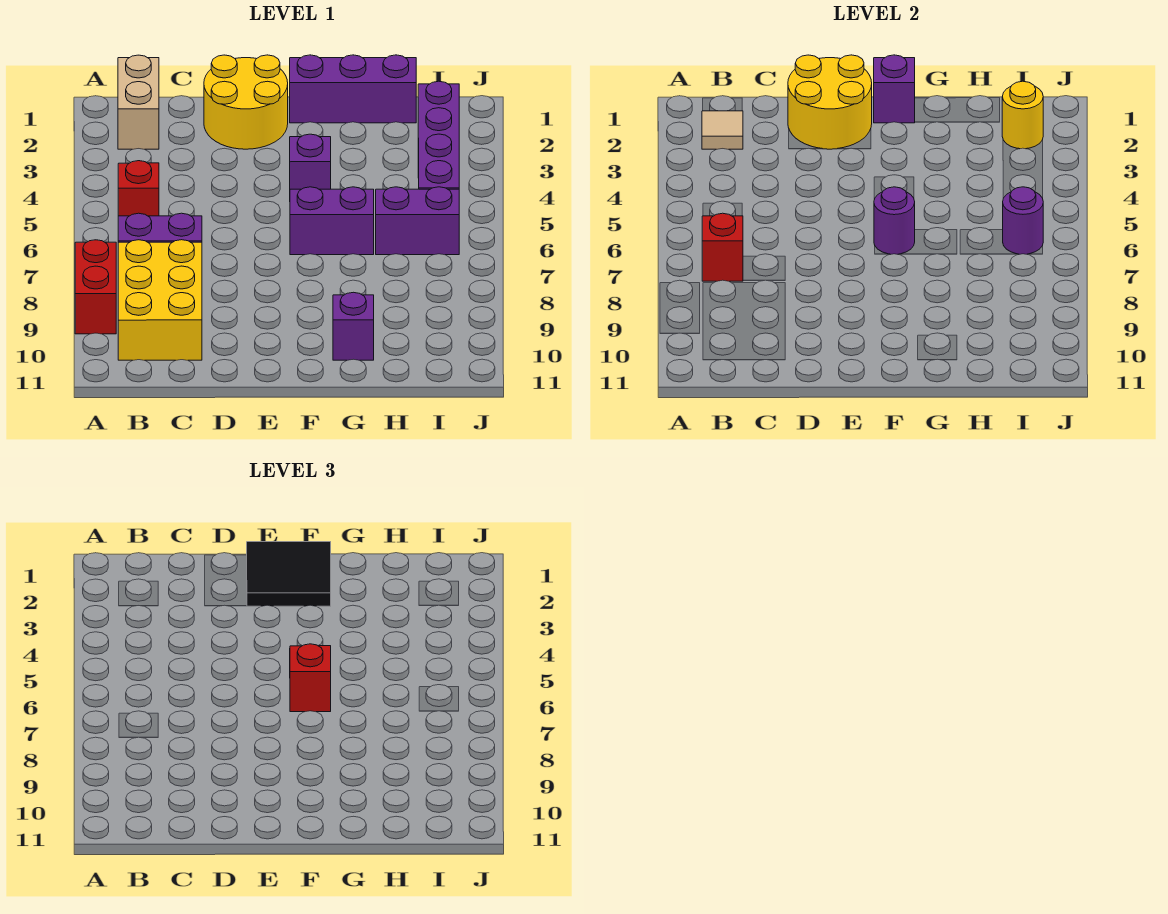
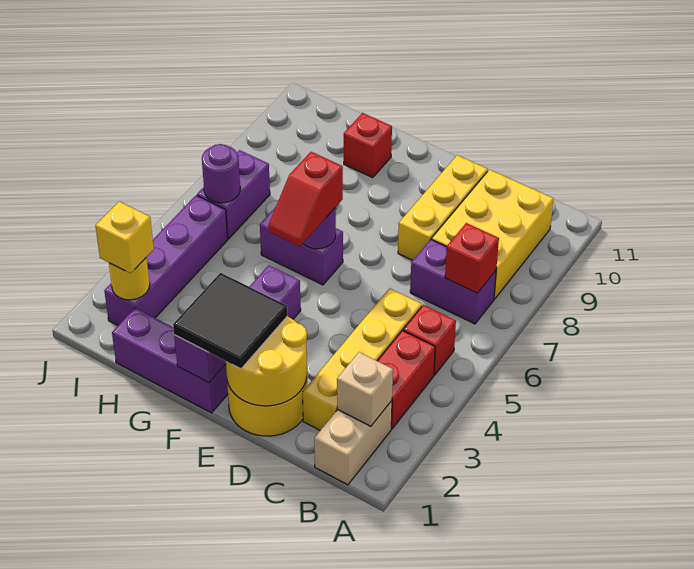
red brick A8:A9 level 1 -> red brick B3:B4 level 1
tan tile B2 level 2 -> tan brick B2 level 2
none -> yellow brick C2:C5 level 1
none -> yellow brick D8:D10 level 1
purple brick G10 level 1 -> red brick G10 level 1
purple brick H6:I6 level 1 -> purple brick I6:I7 level 1
none -> yellow brick I2 level 3

